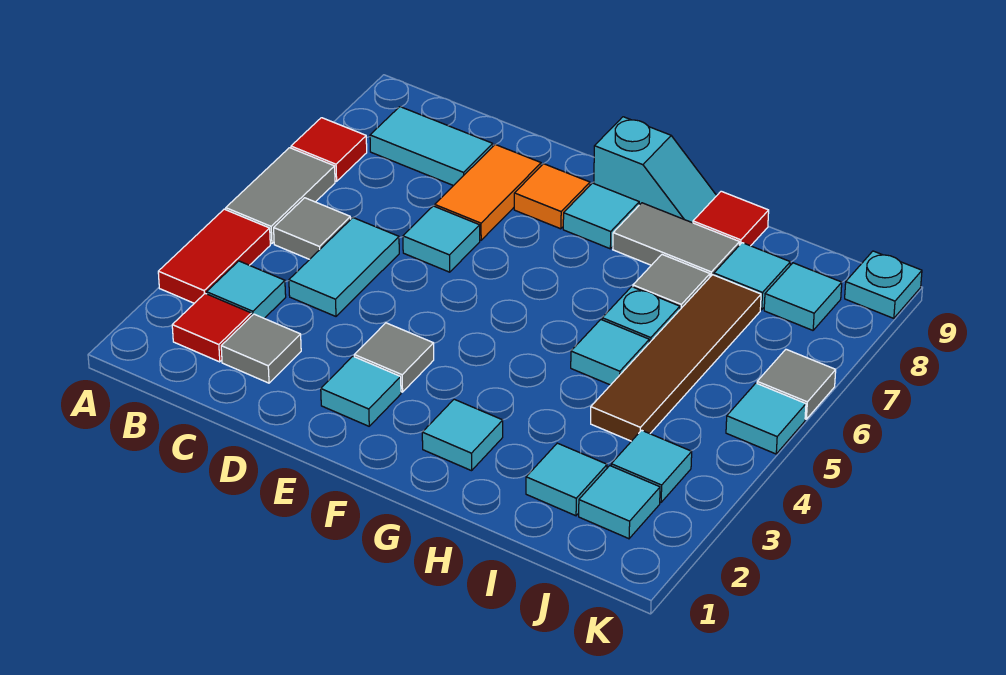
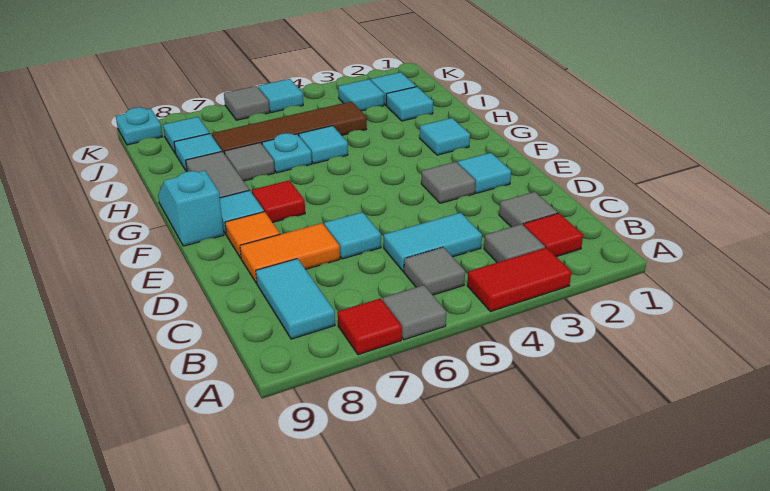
grey tile A5:A6 level 1 -> grey tile A6 level 1
cyan tile B3 level 1 -> grey tile B3 level 1
red tile H9 level 1 -> red tile F7 level 1

